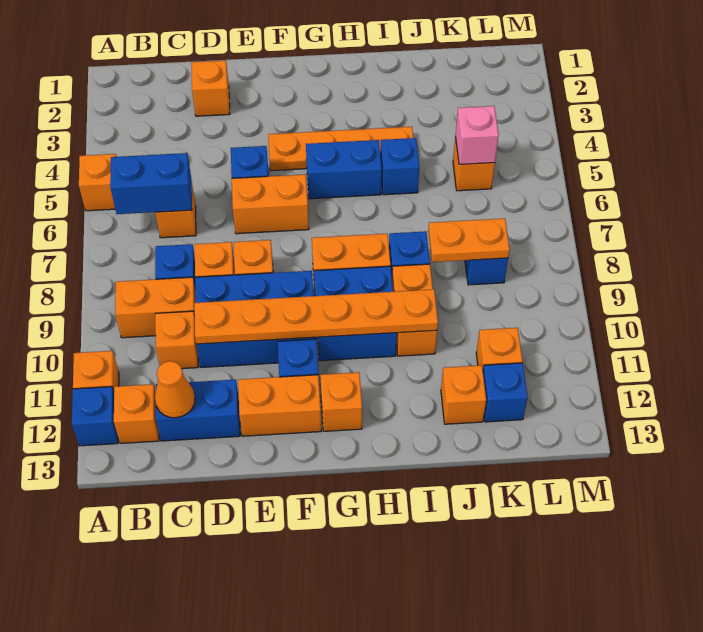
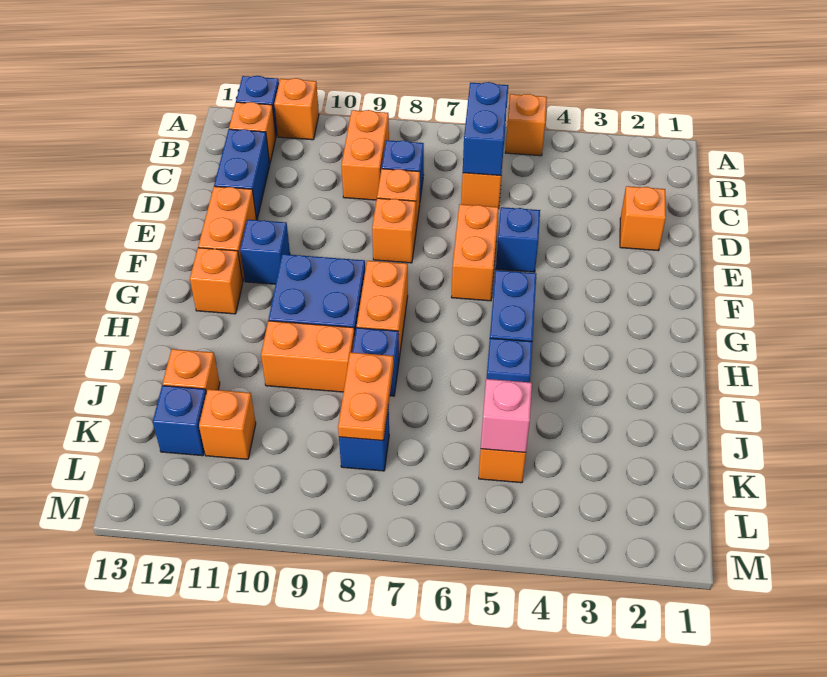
orange brick C10 level 1 -> none
orange cone C12 level 2 -> none
blue brick D9:F10 level 1 -> none
orange plate D10:I10 level 2 -> none
orange plate F4:I4 level 1 -> none

